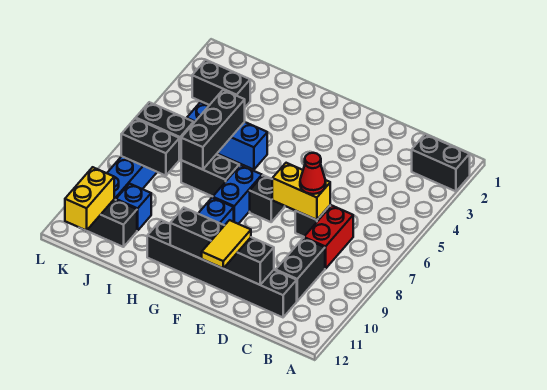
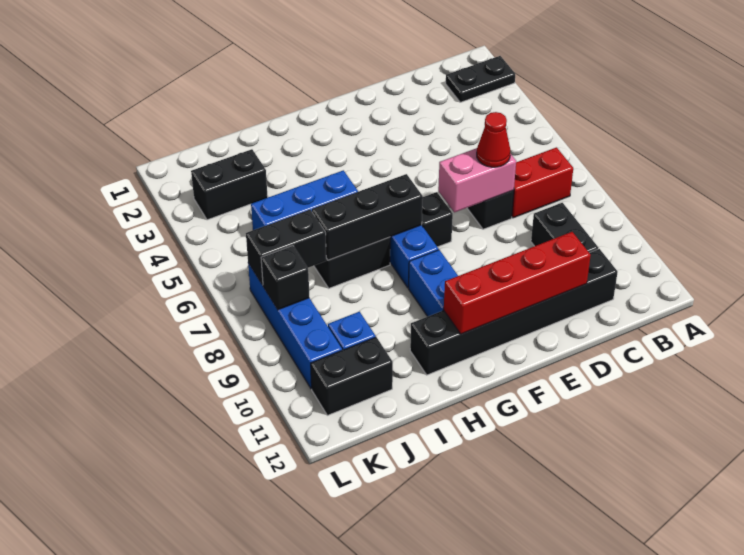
black brick A2:B2 level 1 -> black plate A2:B2 level 1
red brick C7:C8 level 1 -> red brick B7:C7 level 1
yellow brick D7:E7 level 2 -> pink brick D7:E7 level 2
black brick D11:G11 level 2 -> red brick D11:G11 level 2
yellow tile E11:E12 level 3 -> none
black brick I5:I7 level 2 -> black brick G7:I7 level 2
black brick J8:K8 level 2 -> black brick K8 level 2
yellow brick K11:K12 level 2 -> none

